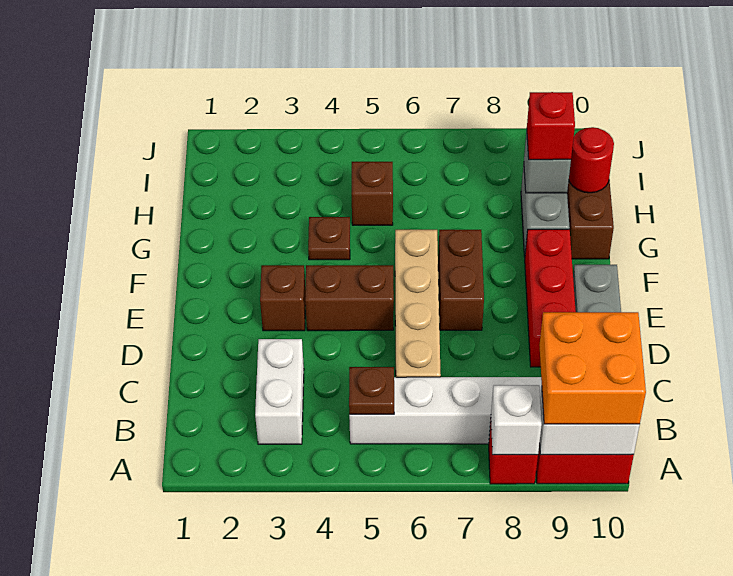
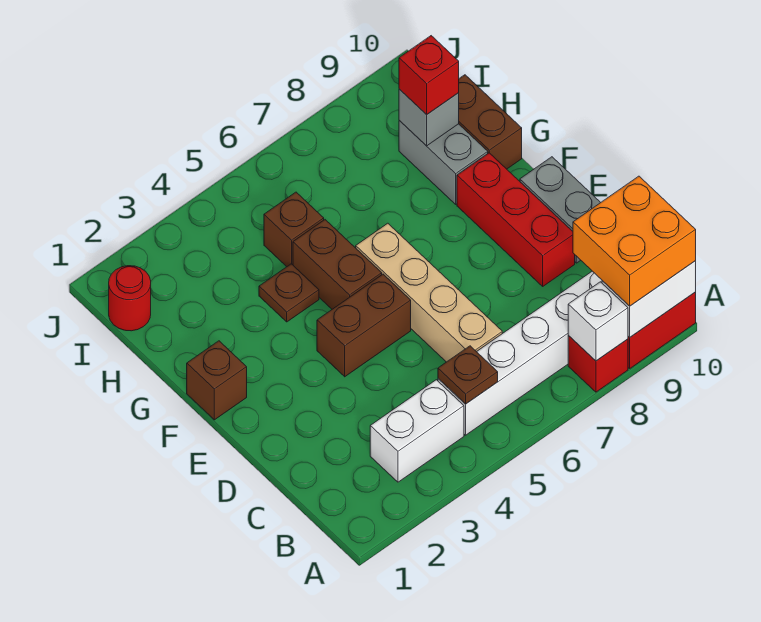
white brick B3:C3 level 1 -> white brick B3:B4 level 1
brown brick E3 level 1 -> brown brick F1 level 1
brown brick E7:F7 level 1 -> brown brick F5:G5 level 1
red round brick H10 level 2 -> red round brick I1 level 1

